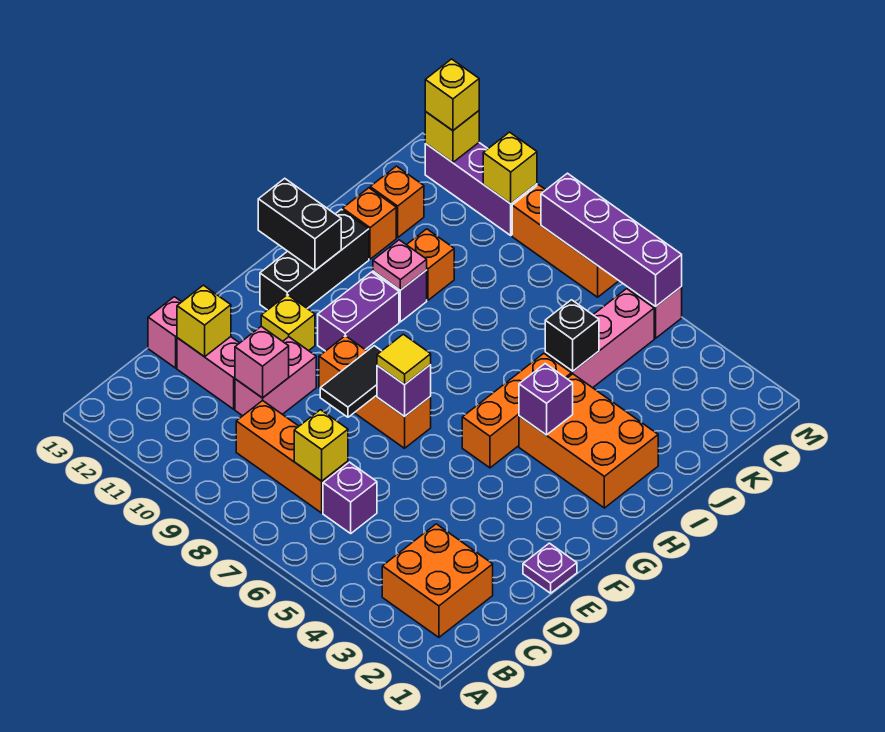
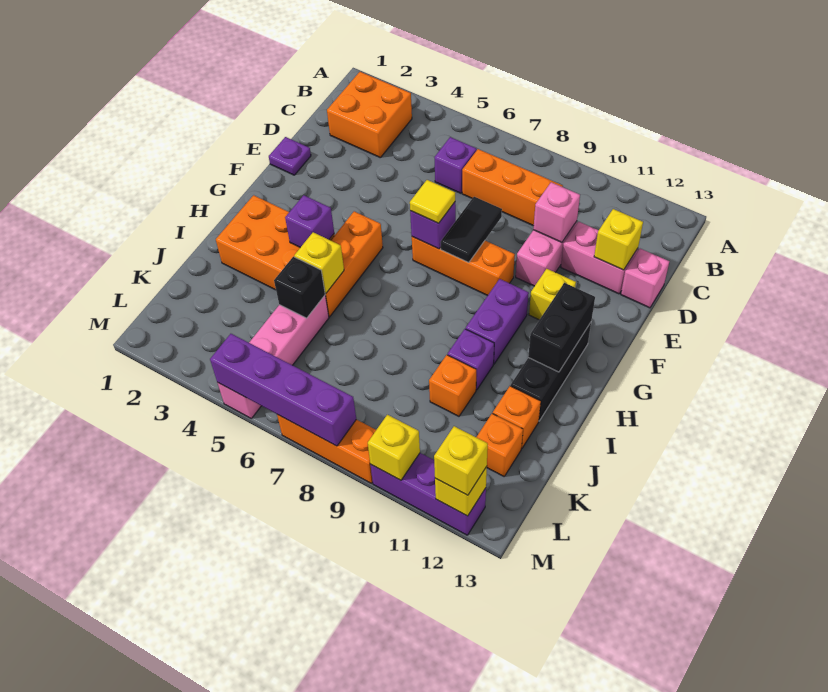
yellow brick C7 level 2 -> yellow brick I5 level 2
black brick H12:H13 level 2 -> black brick G12:H12 level 2
pink plate I10 level 2 -> none

